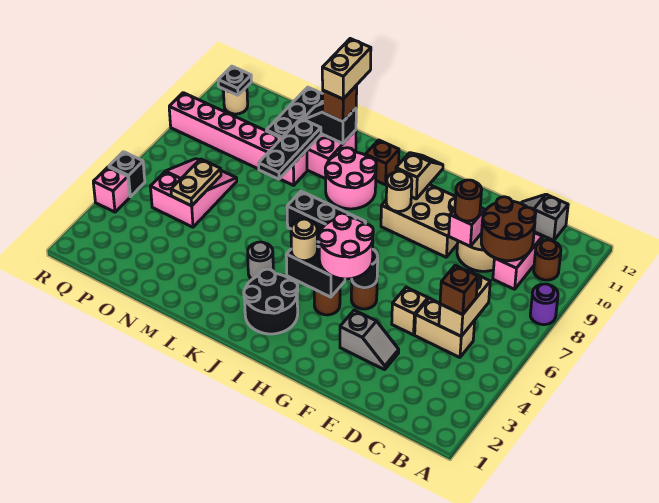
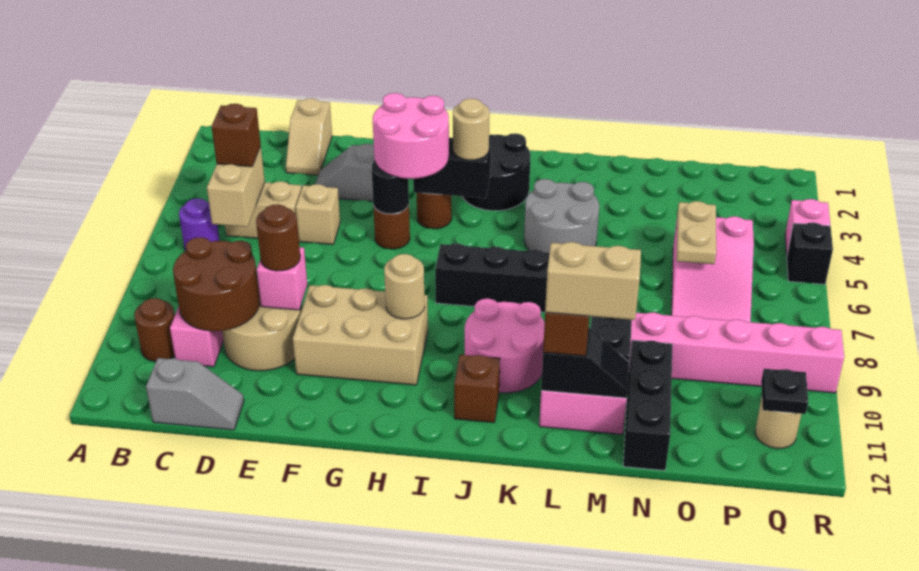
purple round brick A8 level 1 -> purple round brick B6 level 1
tan slope H10:H11 level 2 top 10 -> tan slope D1:D2 level 1 top 1
grey round brick K4 level 1 -> grey round brick K4:L5 level 1
tan brick L11:L12 level 4 -> tan brick L11:M11 level 4

